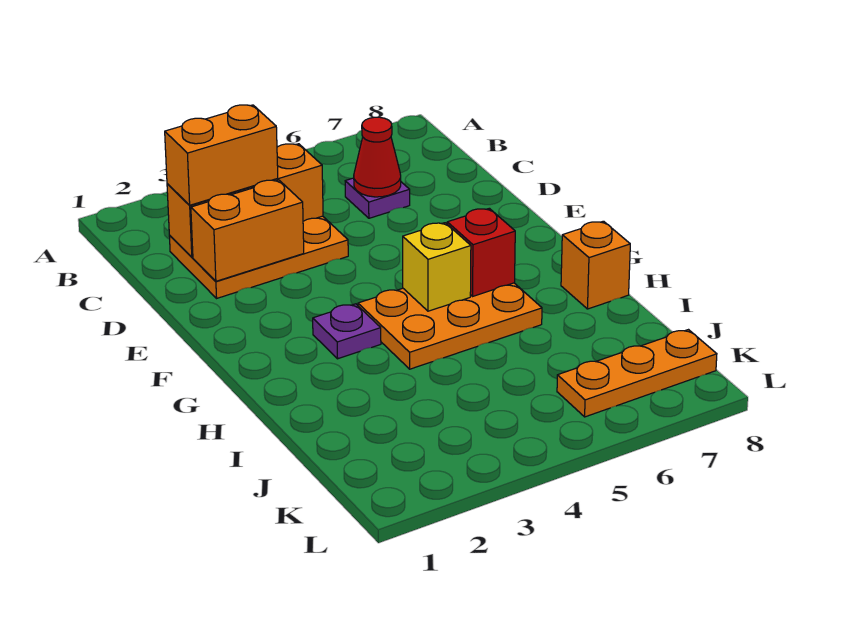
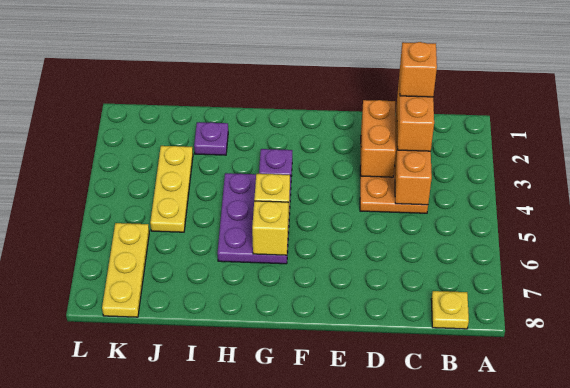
none -> yellow plate B8 level 1
purple plate C6 level 1 -> purple plate I2 level 1
red cone C6 level 2 -> none
orange plate G4:H6 level 1 -> purple plate G4:H6 level 1
red brick G6 level 2 -> yellow brick G6 level 2
orange brick H8 level 1 -> orange brick C2 level 4
none -> yellow plate J3:J5 level 1
orange plate K6:K8 level 1 -> yellow plate K6:K8 level 1

